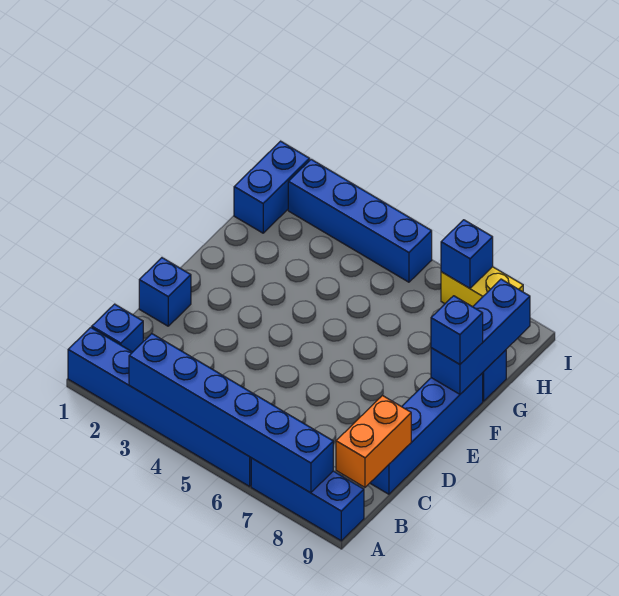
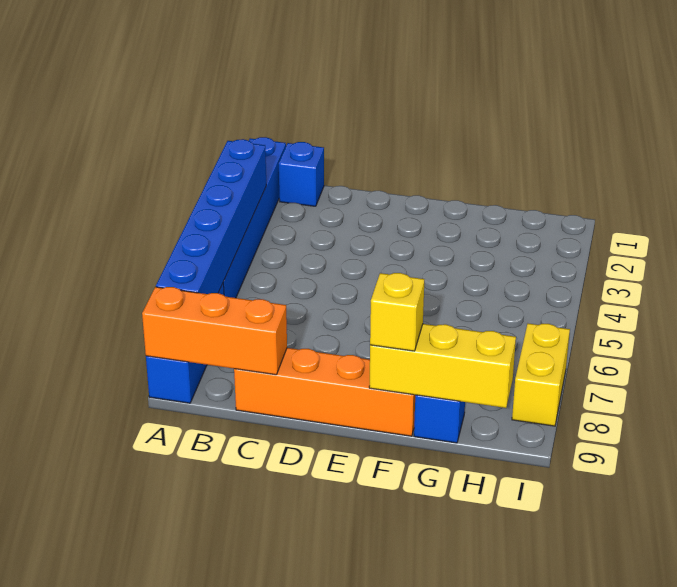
orange brick B9:C9 level 2 -> orange brick A9:C9 level 2
blue brick C9:F9 level 1 -> orange brick C9:F9 level 1
blue brick D1 level 1 -> none
blue brick F9:H9 level 2 -> yellow brick F9:H9 level 2
blue brick F9 level 3 -> yellow brick F9 level 3
blue brick H1:I1 level 1 -> none
blue brick I2:I5 level 1 -> none
blue brick I7 level 2 -> none

